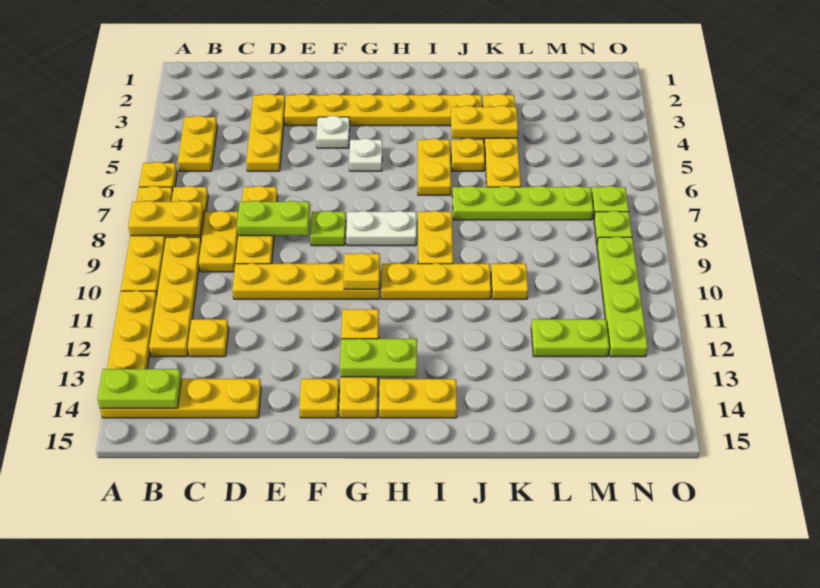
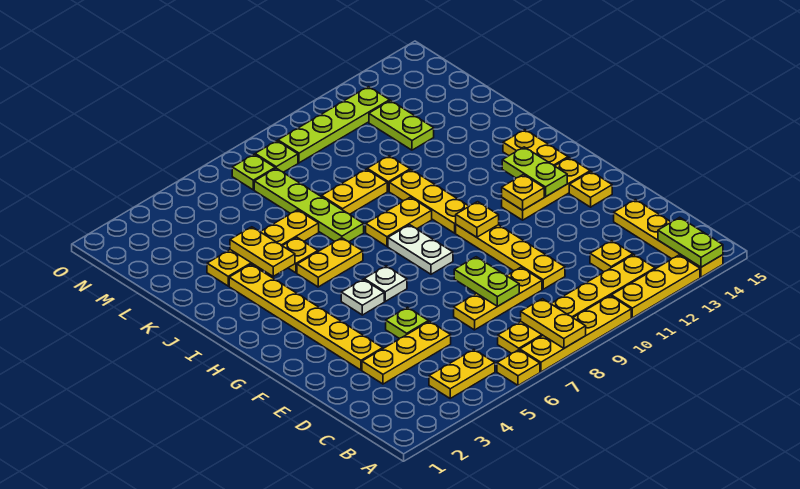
yellow plate C8:C9 level 1 -> yellow plate K8:K9 level 1
white plate F4 level 1 -> white plate G6 level 1
lime plate F8 level 1 -> lime plate E5 level 1

